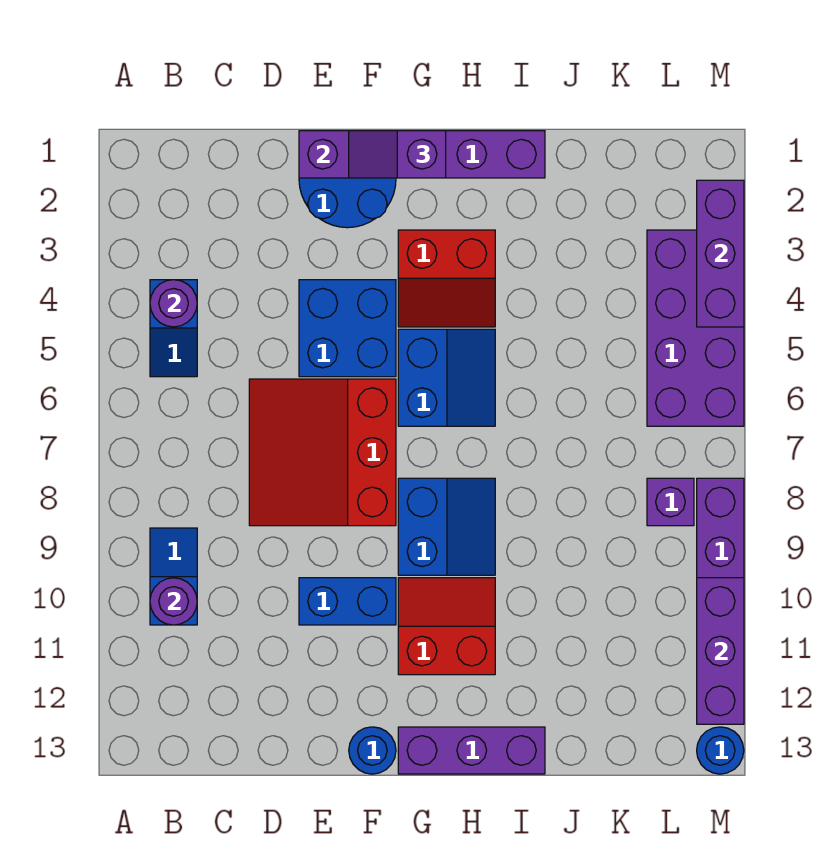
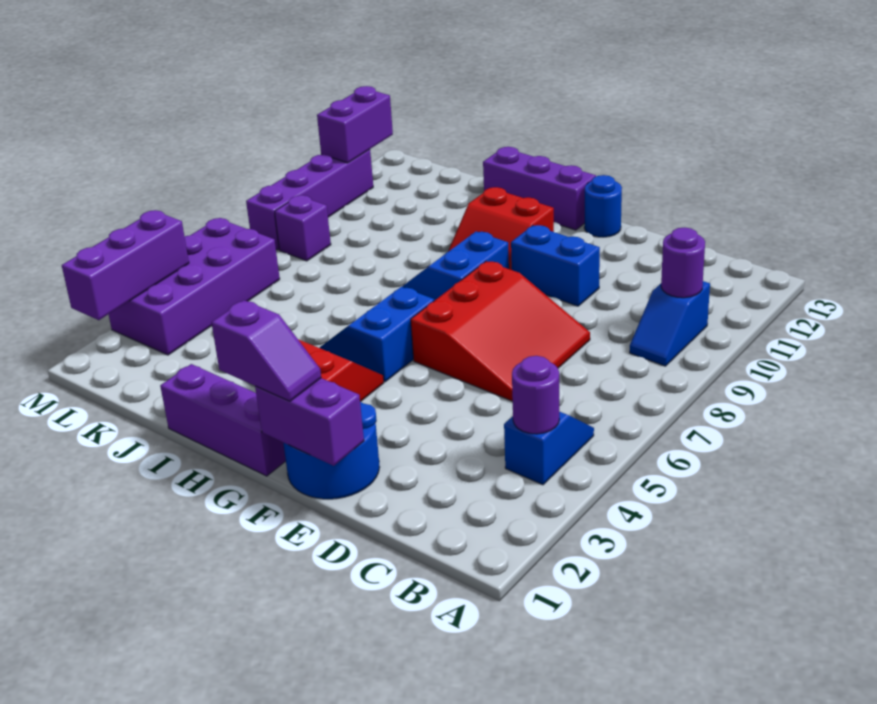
blue brick E4:F5 level 1 -> none
purple brick M10:M12 level 2 -> purple brick M11:M12 level 2
blue round brick M13 level 1 -> none

